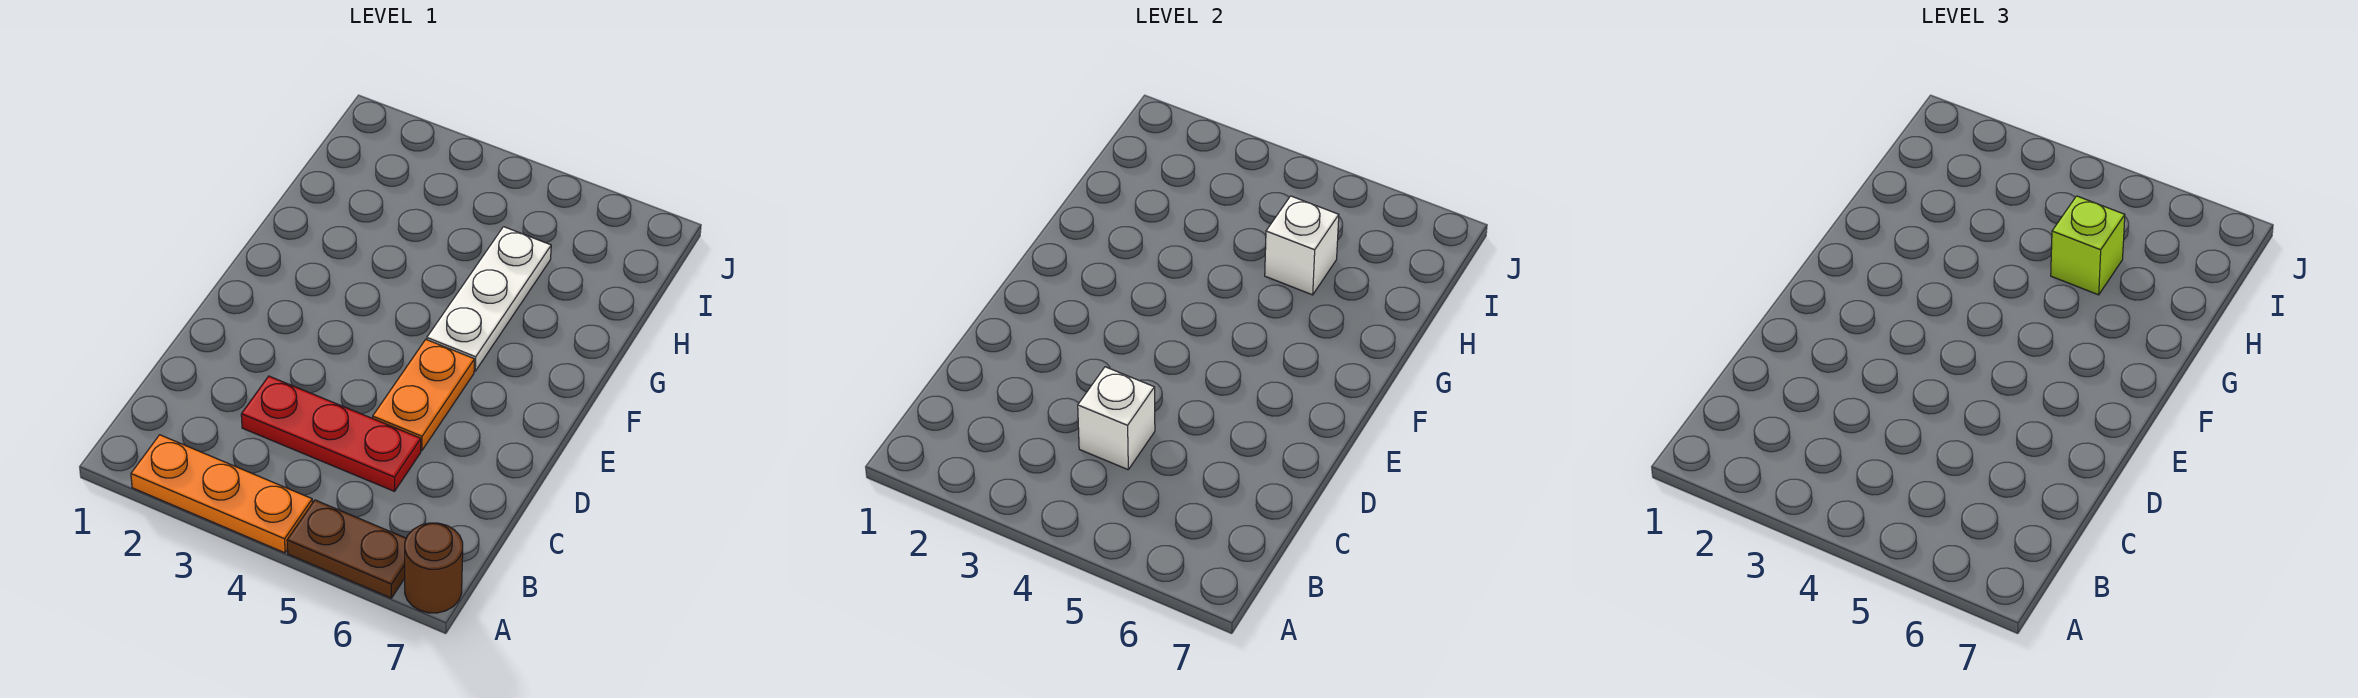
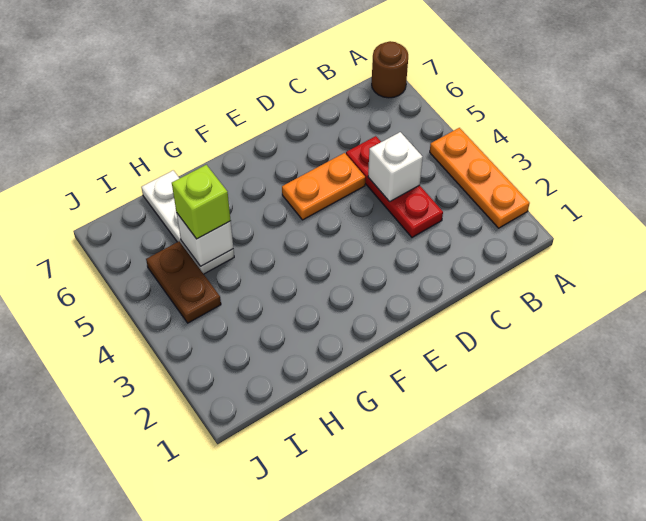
brown plate A5:A6 level 1 -> brown plate I4:I5 level 1
white plate F5:H5 level 1 -> white plate H5:H7 level 1

